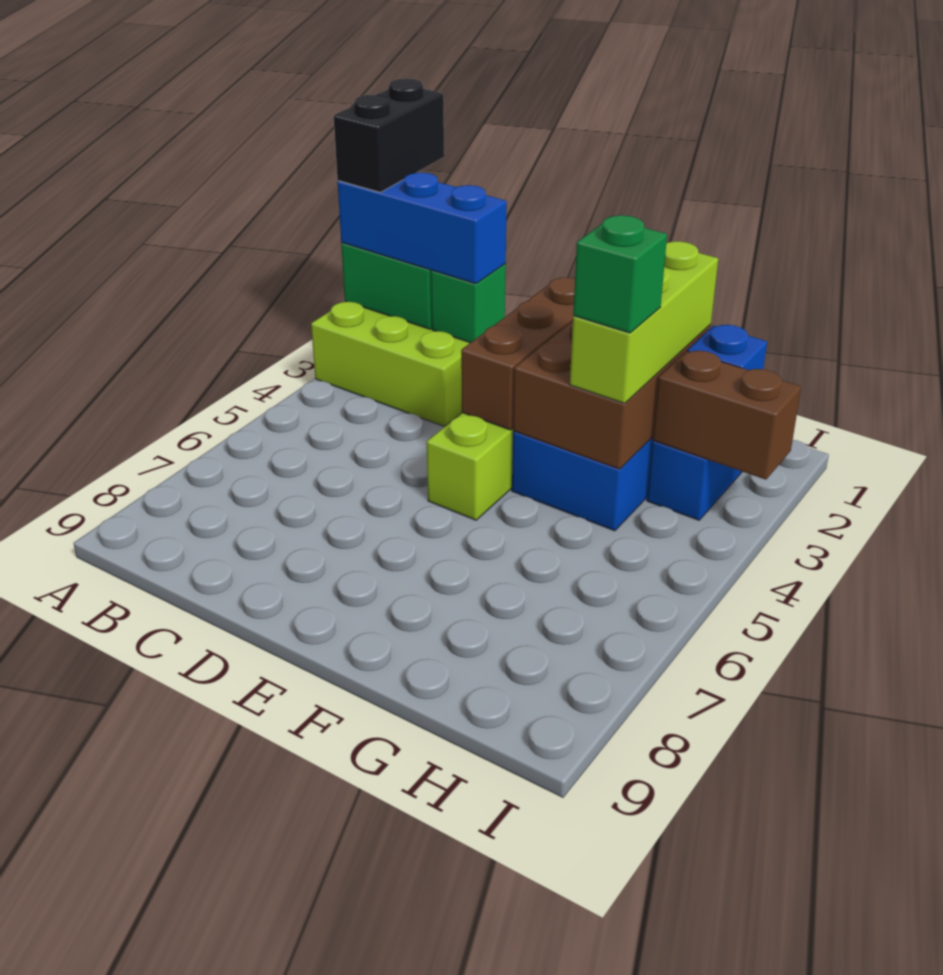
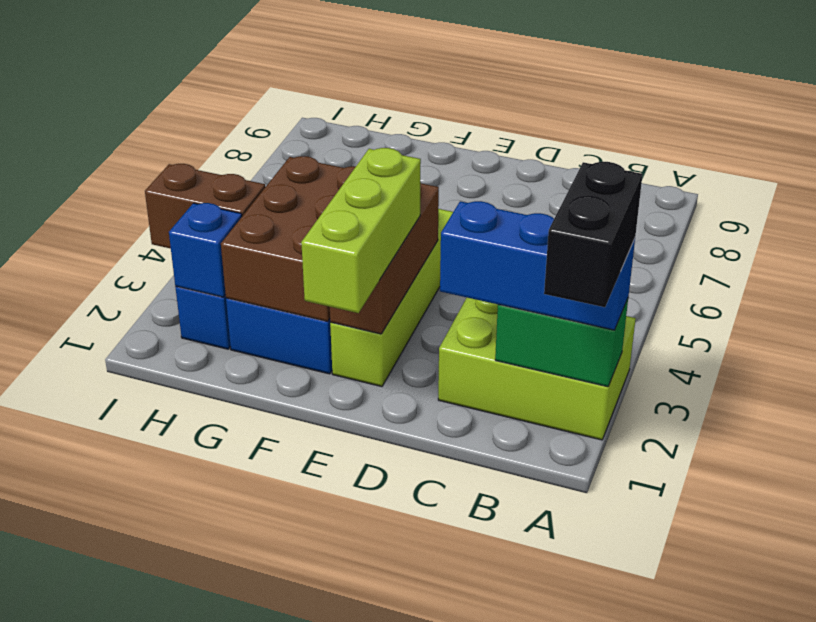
green brick C2 level 2 -> none
lime brick G2:G4 level 3 -> lime brick E1:E3 level 3
green brick G4 level 4 -> none

